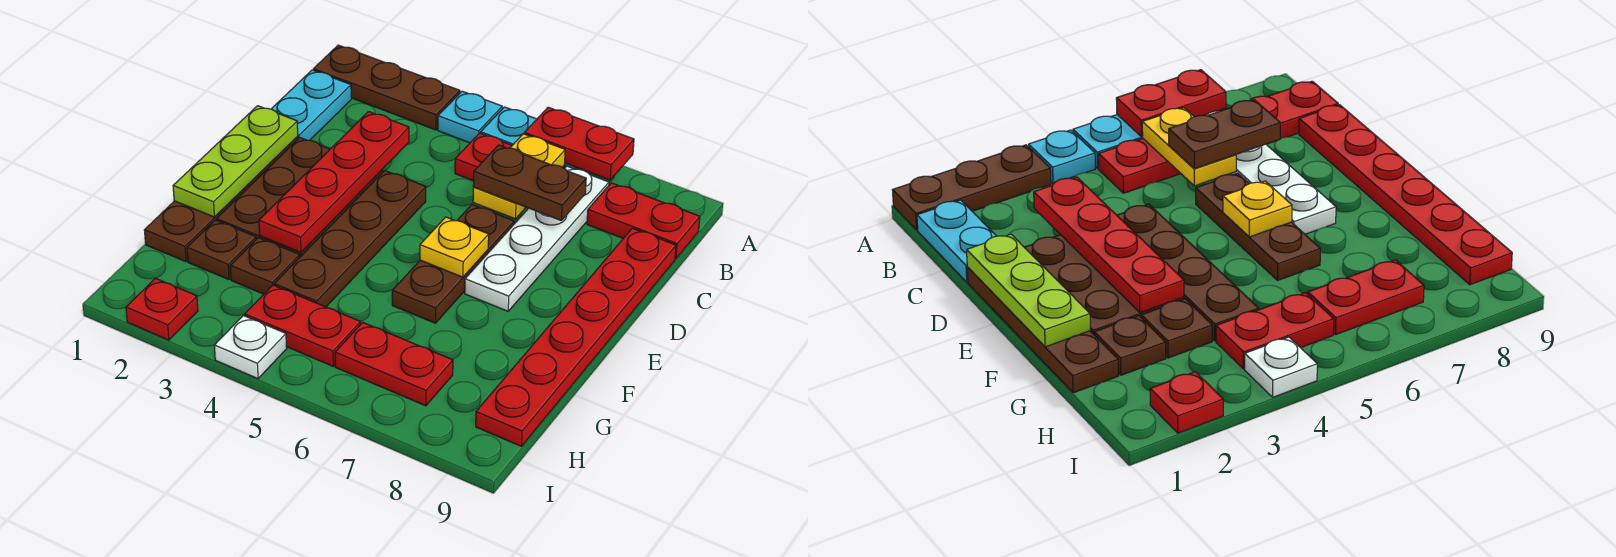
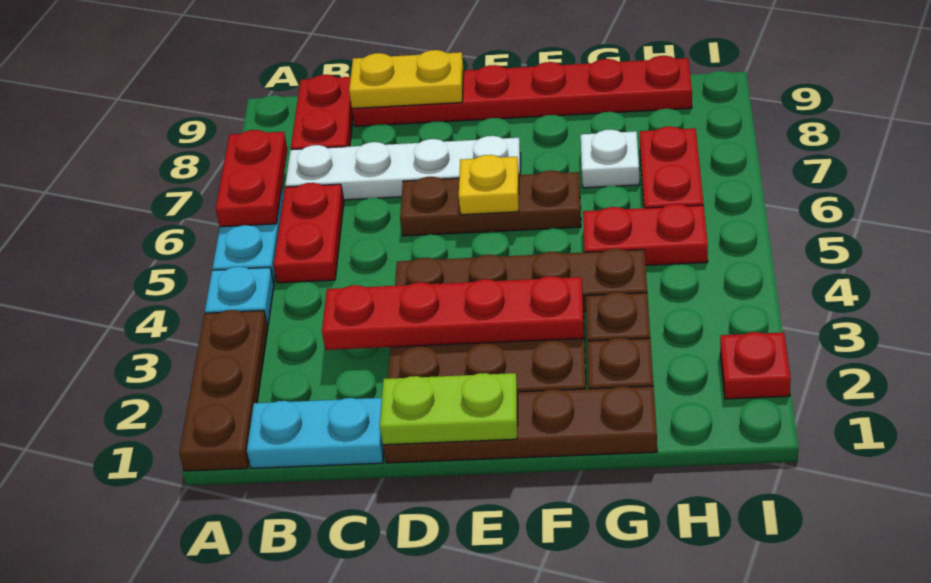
yellow plate B6:C6 level 2 -> yellow plate C9:D9 level 2
brown plate C6:C7 level 3 -> none
lime plate D1:F1 level 2 -> lime plate D1:E1 level 2
red plate H4:H5 level 1 -> red plate G5:H5 level 1
white plate I4 level 1 -> white plate G7 level 1

